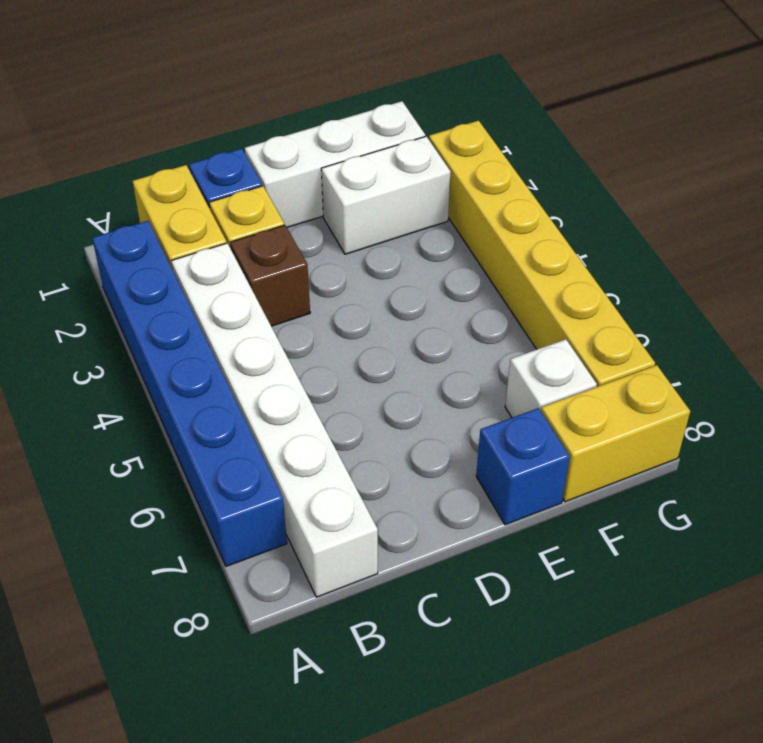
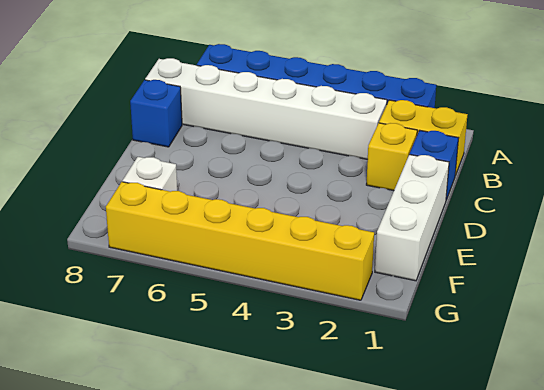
brown brick C3 level 1 -> none
white brick E2:F2 level 1 -> none
blue brick E8 level 1 -> blue brick C8 level 1
yellow brick F8:G8 level 1 -> none

